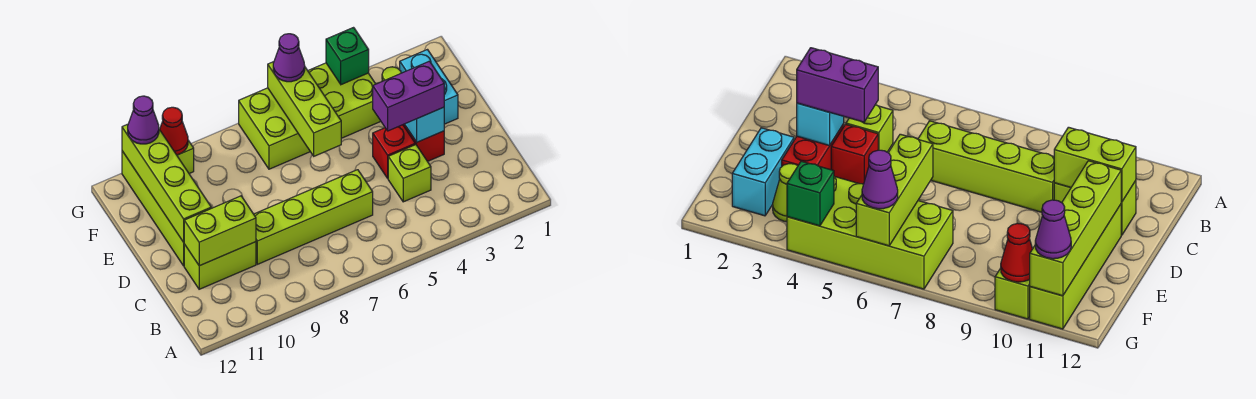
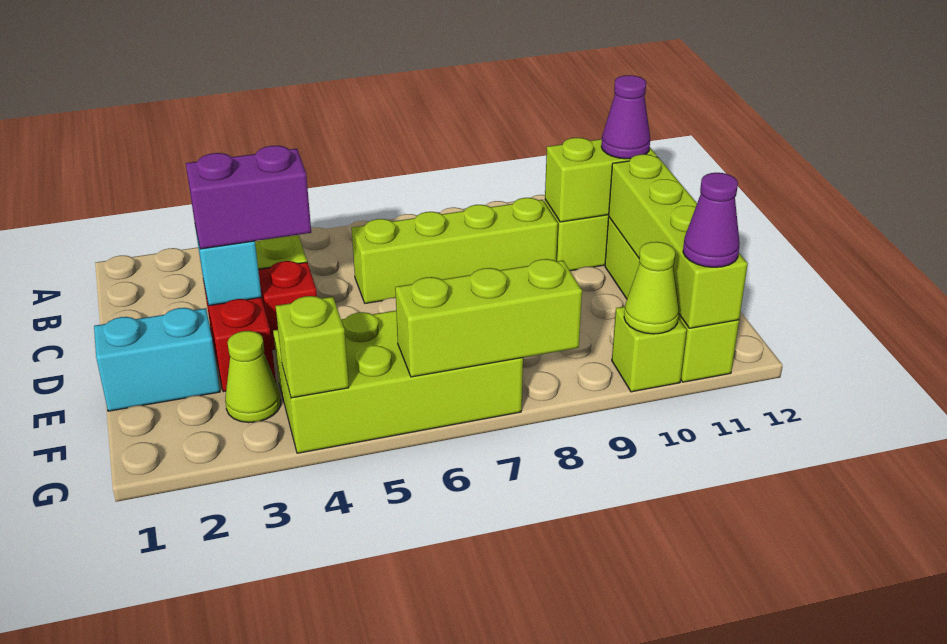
cyan brick E2:F2 level 1 -> cyan brick E1:E2 level 1
lime brick E6:G6 level 2 -> lime brick G6:G8 level 2
green brick G4 level 2 -> lime brick G4 level 2
purple cone G6 level 3 -> purple cone C11 level 3
red cone G10 level 2 -> lime cone G10 level 2

